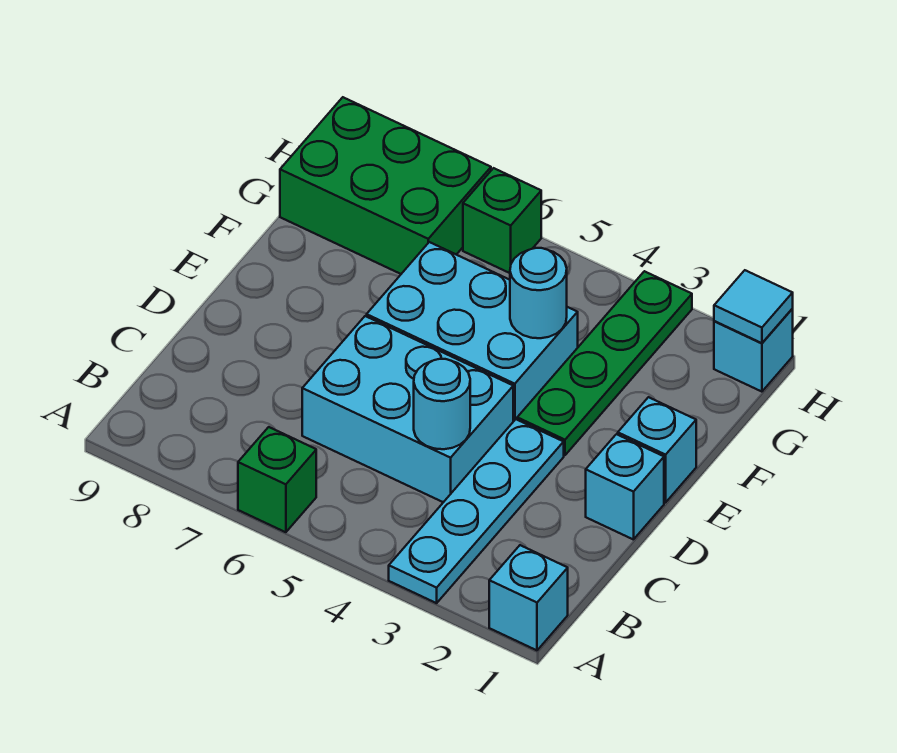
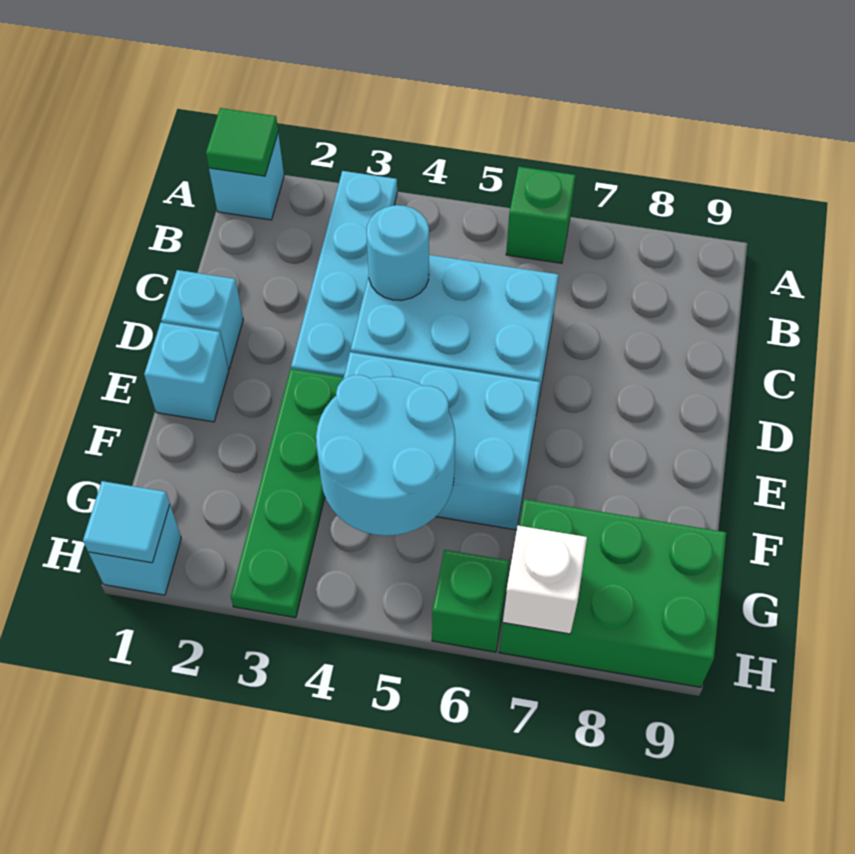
none -> green tile A1 level 2
cyan round brick F4 level 2 -> cyan round brick F4:G5 level 2
none -> white brick H7 level 2

